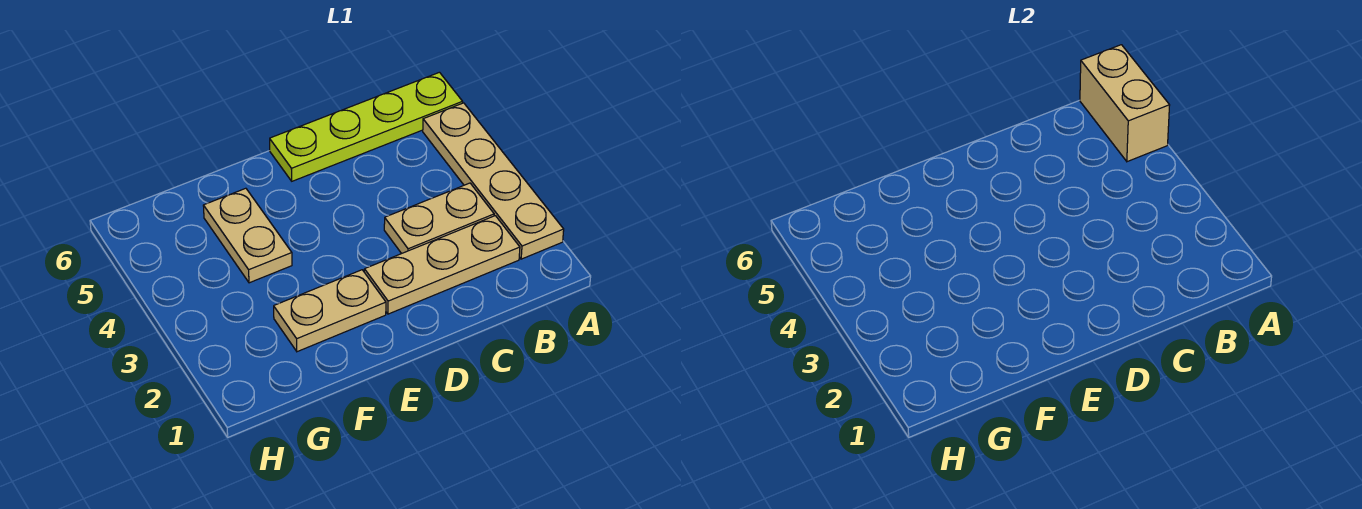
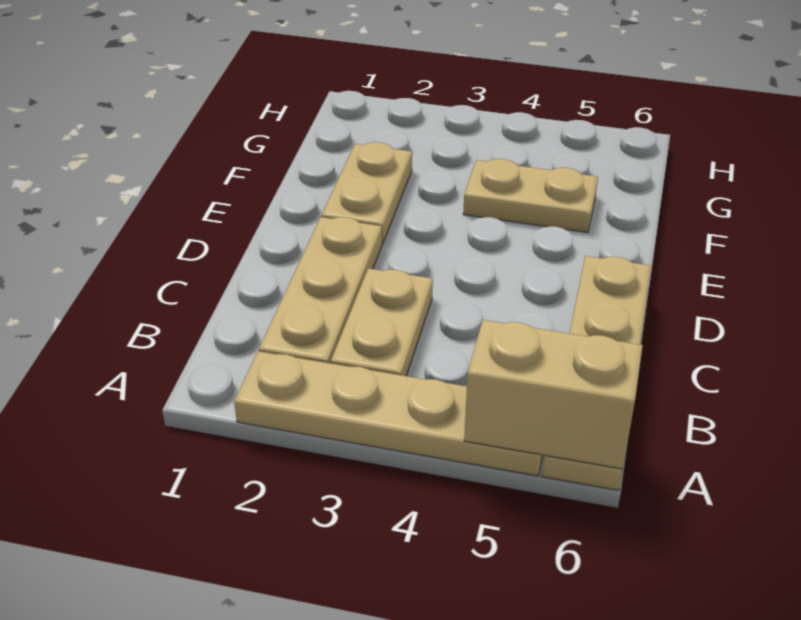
lime plate A6:D6 level 1 -> tan plate A6:D6 level 1

